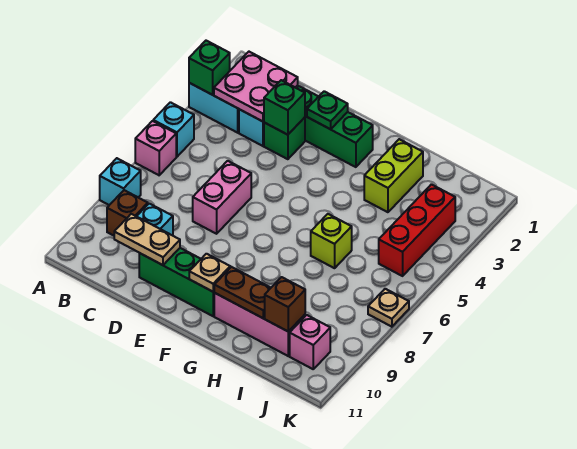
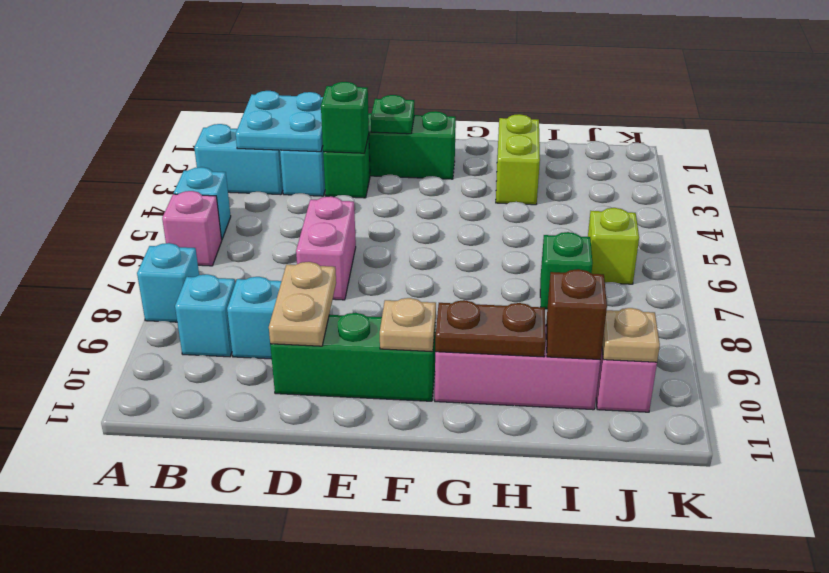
green brick A3 level 2 -> green brick I7 level 1
pink plate B2:C3 level 2 -> cyan plate B2:C3 level 2
brown brick B9 level 1 -> cyan brick B9 level 1
tan plate C10:D10 level 2 -> tan plate D9:D10 level 2
lime brick H6 level 1 -> lime brick J6 level 1
red brick J3:J5 level 1 -> none
tan plate K7 level 1 -> tan plate J10 level 2

